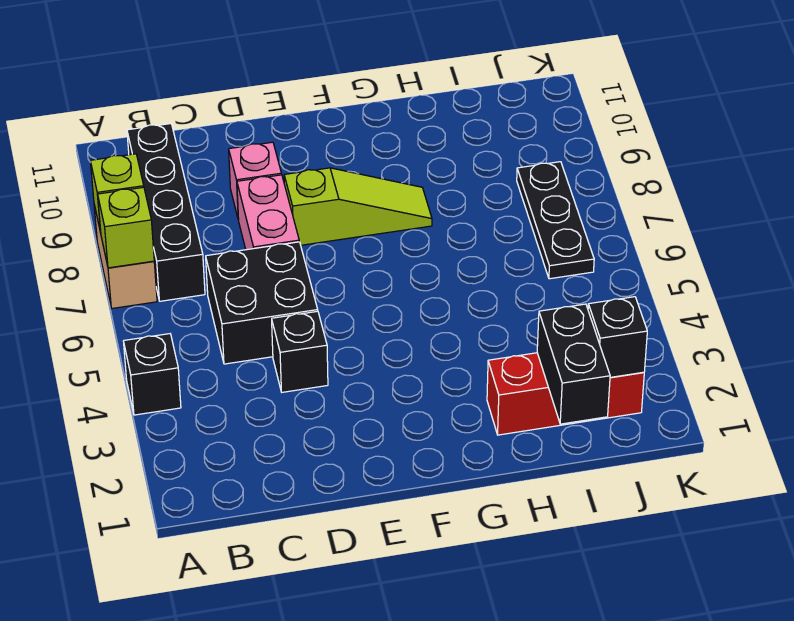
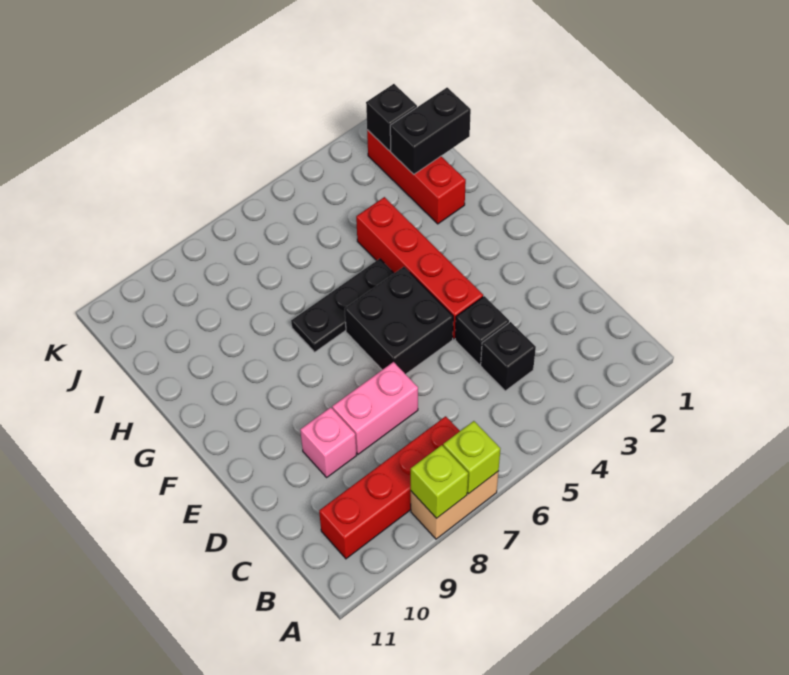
black brick A4 level 1 -> black brick C4 level 1
black brick B7:B10 level 1 -> red brick B7:B10 level 1
black brick C5:D6 level 1 -> black brick E5:F6 level 1
none -> red brick E4:H4 level 1
lime slope E8:G8 level 1 top E -> none
black plate J6:J8 level 1 -> black plate G5:G7 level 1

